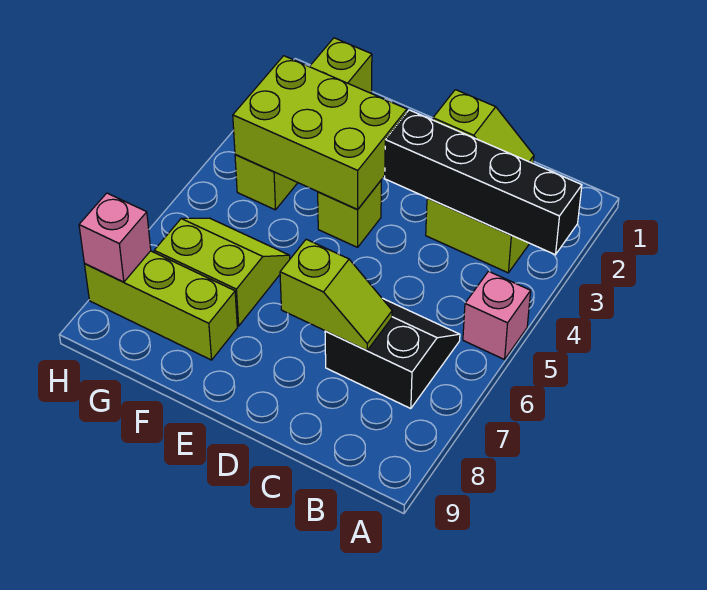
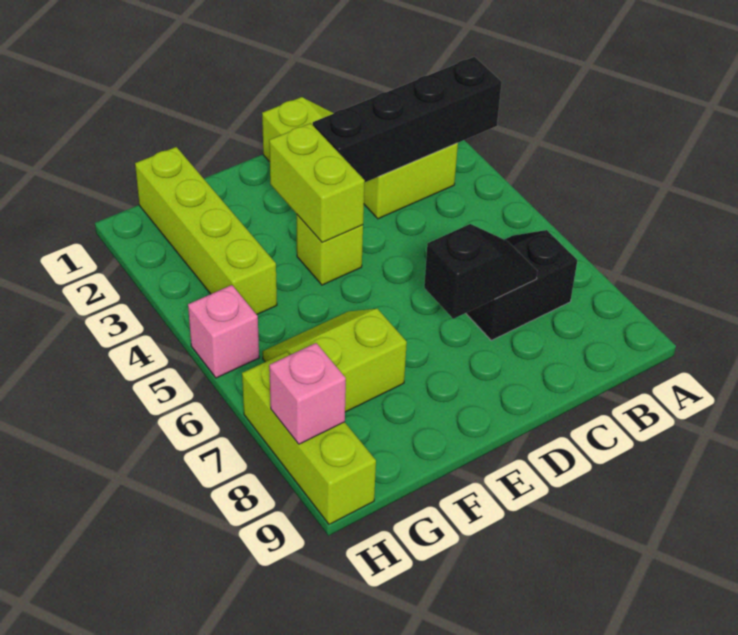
pink brick A5 level 1 -> pink brick H5 level 1
lime slope C7:D7 level 2 top D -> black slope C7:D7 level 2 top D
lime brick E3:G4 level 2 -> lime brick E3:E4 level 2
lime brick F8:H8 level 1 -> lime brick H7:H9 level 1

